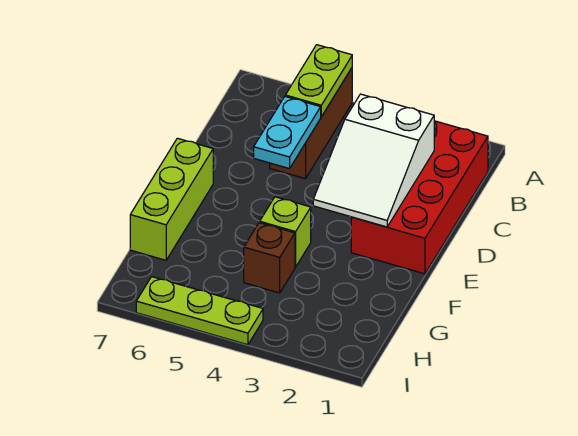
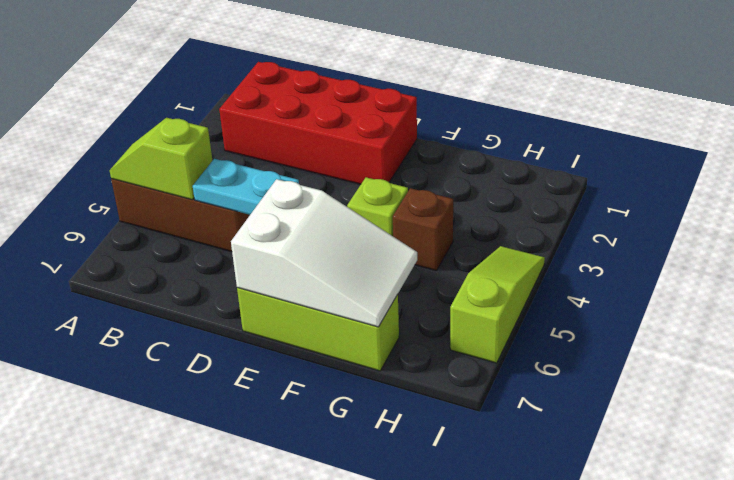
lime plate A5:B5 level 2 -> lime slope A5:B5 level 2 top B
white slope C2:E3 level 2 top C -> white slope E6:G7 level 2 top E
lime plate I4:I6 level 1 -> lime slope I4:I6 level 1 top 6

